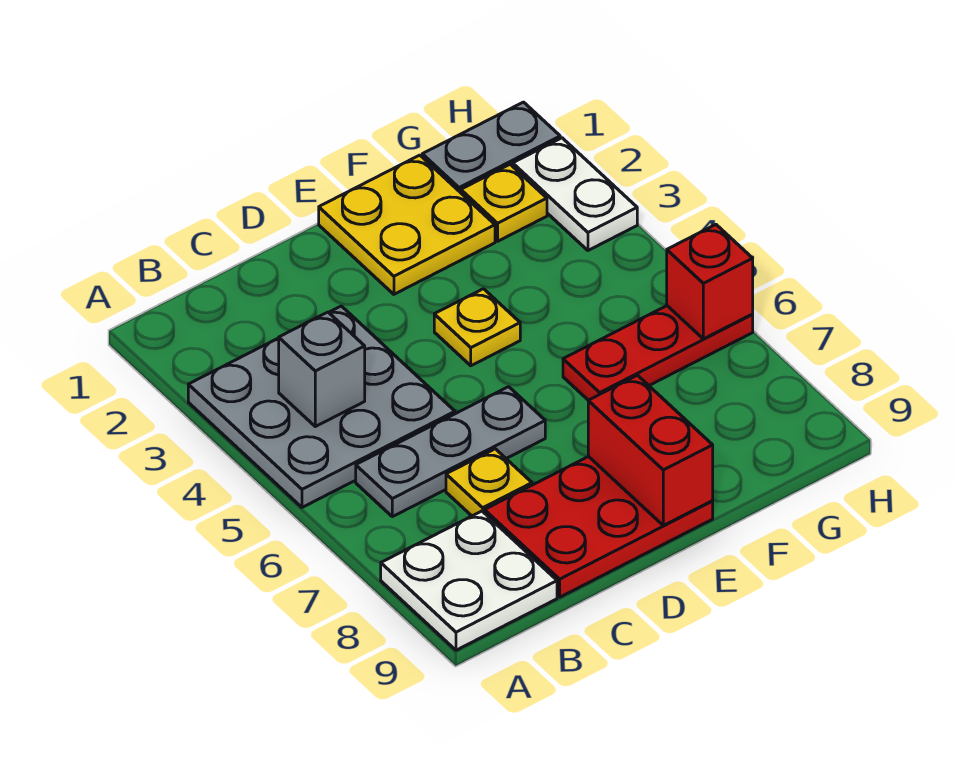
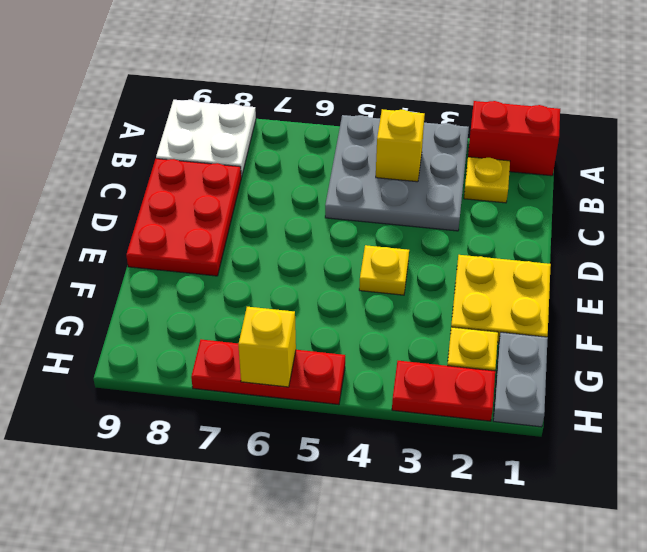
grey brick B4 level 2 -> yellow brick B4 level 2
grey plate B6:D6 level 1 -> none
yellow plate C7 level 1 -> yellow plate B2 level 1
red brick E8:E9 level 2 -> red brick A1:A2 level 1
red plate F6:H6 level 1 -> red plate H5:H7 level 1
white plate H2:H3 level 1 -> red plate H2:H3 level 1
red brick H6 level 2 -> yellow brick H6 level 2

